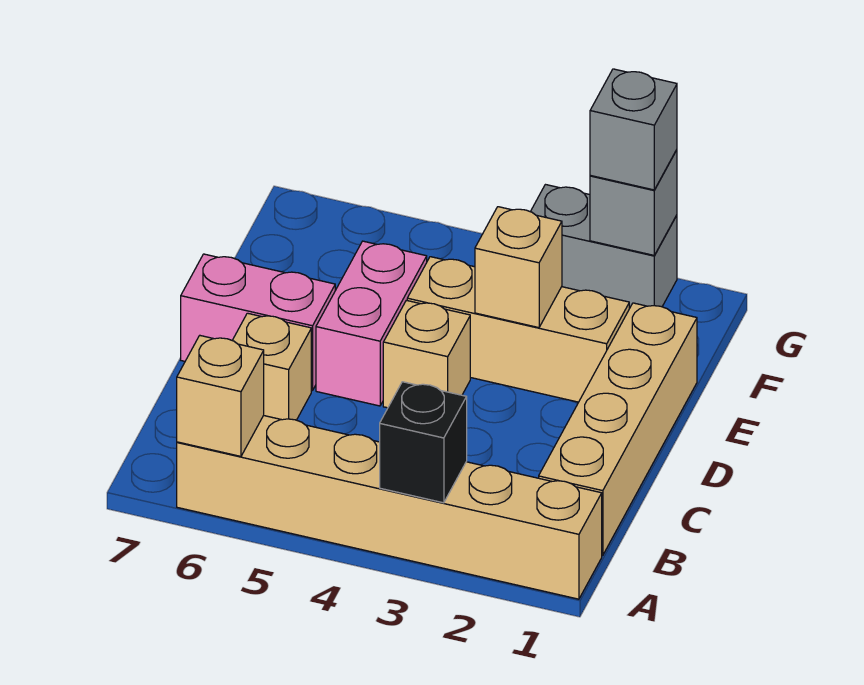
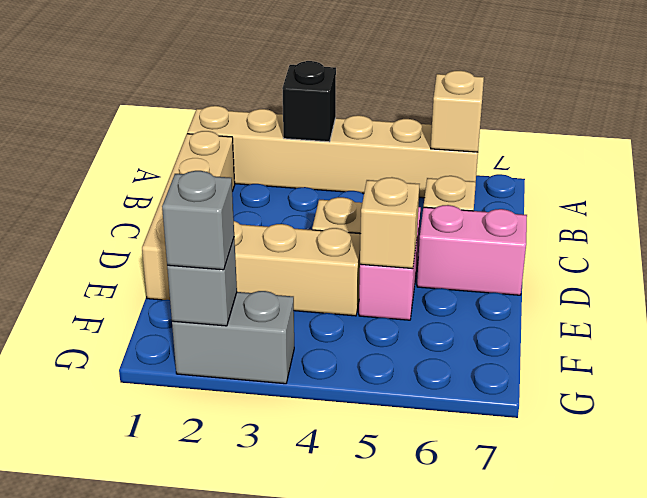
tan brick E3 level 2 -> tan brick E5 level 2

